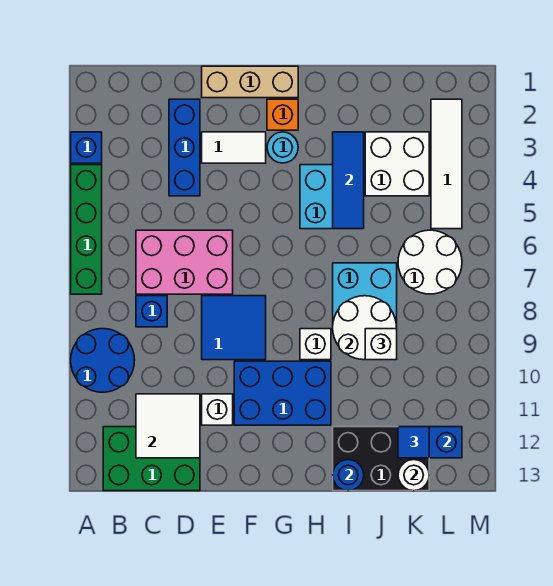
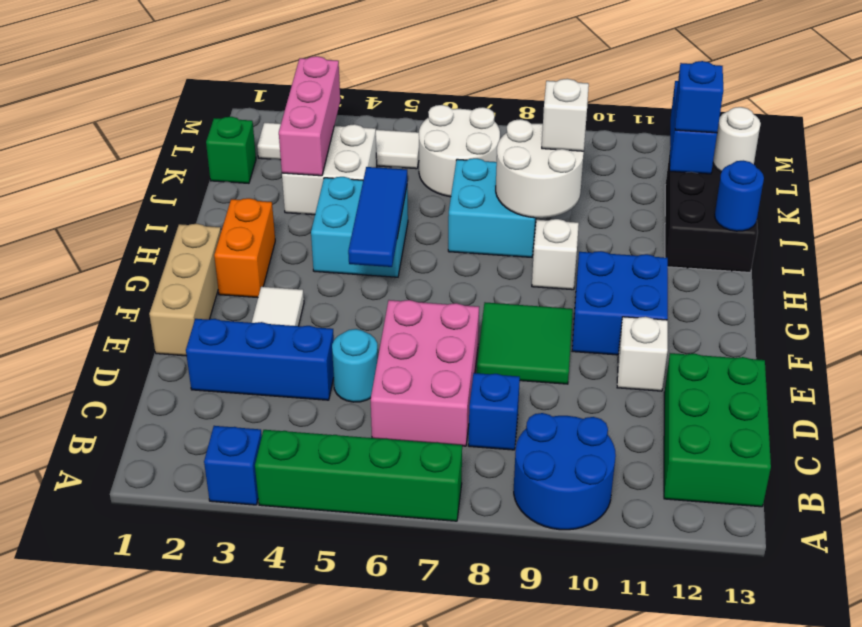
white tile C11:D12 level 2 -> none
blue tile E8:F9 level 1 -> green tile E8:F9 level 1
blue brick F10:H11 level 1 -> blue brick F10:G11 level 1
orange brick G2 level 1 -> orange brick G2:H2 level 1
cyan round brick G3 level 1 -> cyan round brick D5 level 1
blue tile I3:I5 level 2 -> blue tile G5:I5 level 2
none -> pink brick J3:L3 level 2
none -> green brick K1 level 1
blue tile K12 level 3 -> blue brick K12 level 3

